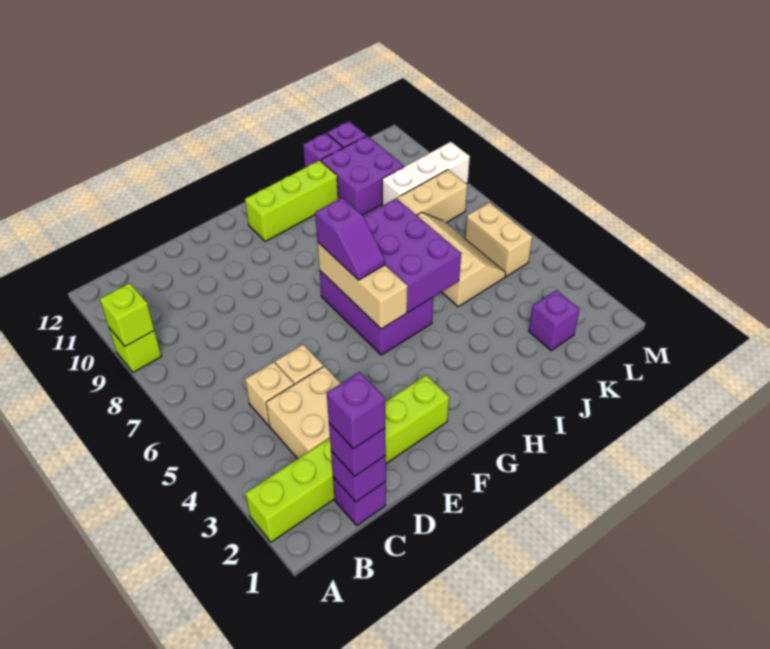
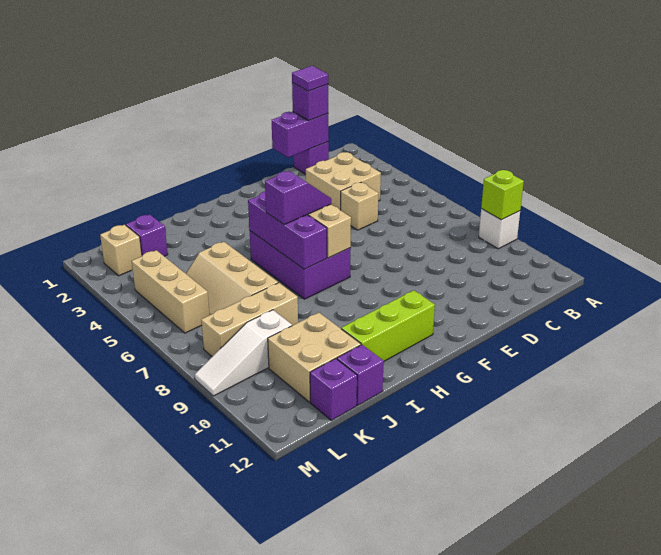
lime brick A2:F2 level 1 -> none
lime brick A9 level 1 -> white brick A9 level 1
purple brick C1 level 2 -> purple brick C1:D1 level 2
purple brick C1 level 4 -> purple tile C1 level 4
tan brick C5 level 1 -> tan brick L2 level 1
purple slope G6:G7 level 3 top 7 -> purple slope G6:H6 level 3 top H
purple brick H5:I7 level 2 -> purple brick H5:H7 level 2
purple brick J10:K11 level 1 -> tan brick J10:K11 level 1
white brick K9:M9 level 1 -> white slope K9:M9 level 1 top K
tan brick L5:L6 level 1 -> tan brick L4:L6 level 1

